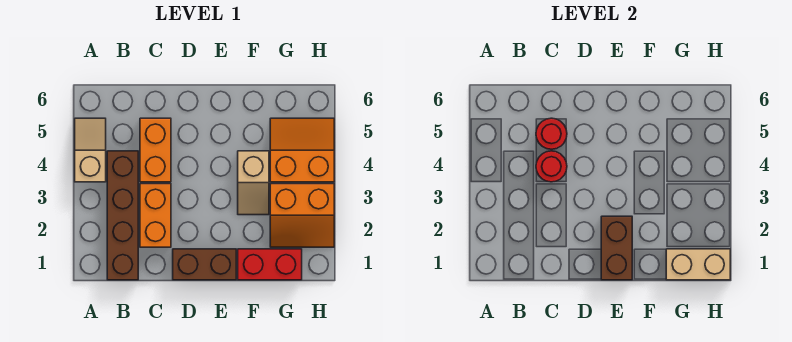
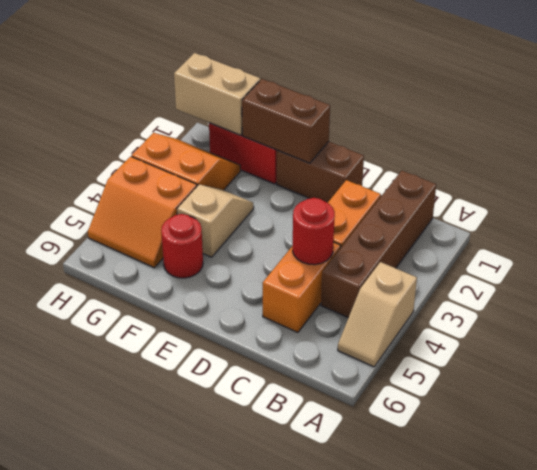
red round brick C5 level 2 -> red round brick F5 level 1
brown brick E1:E2 level 2 -> brown brick E1:F1 level 2

